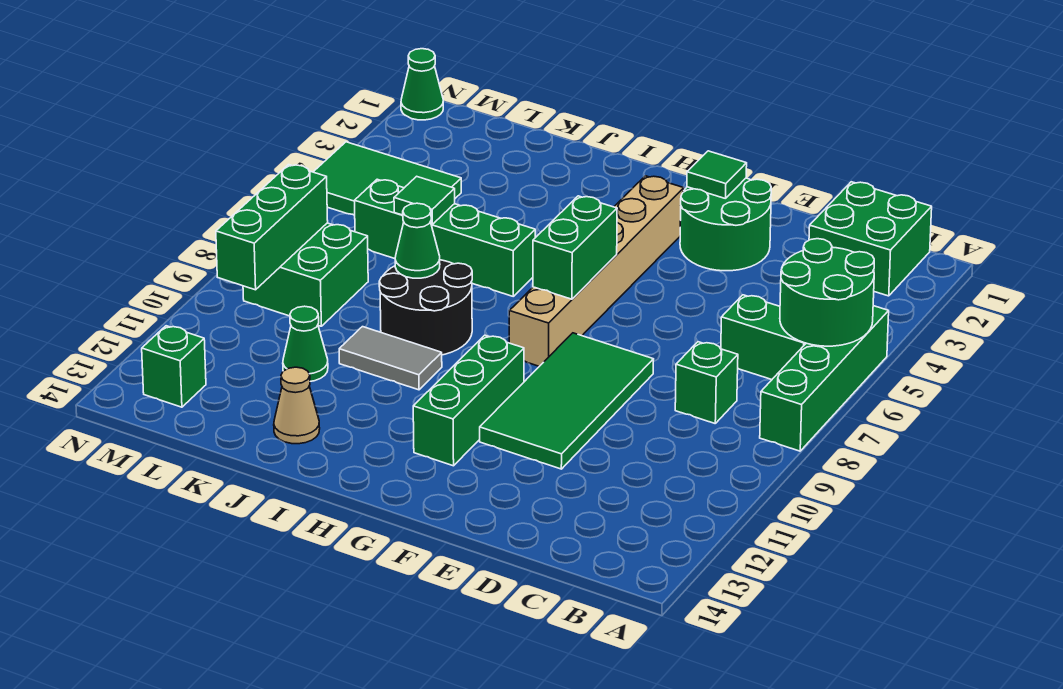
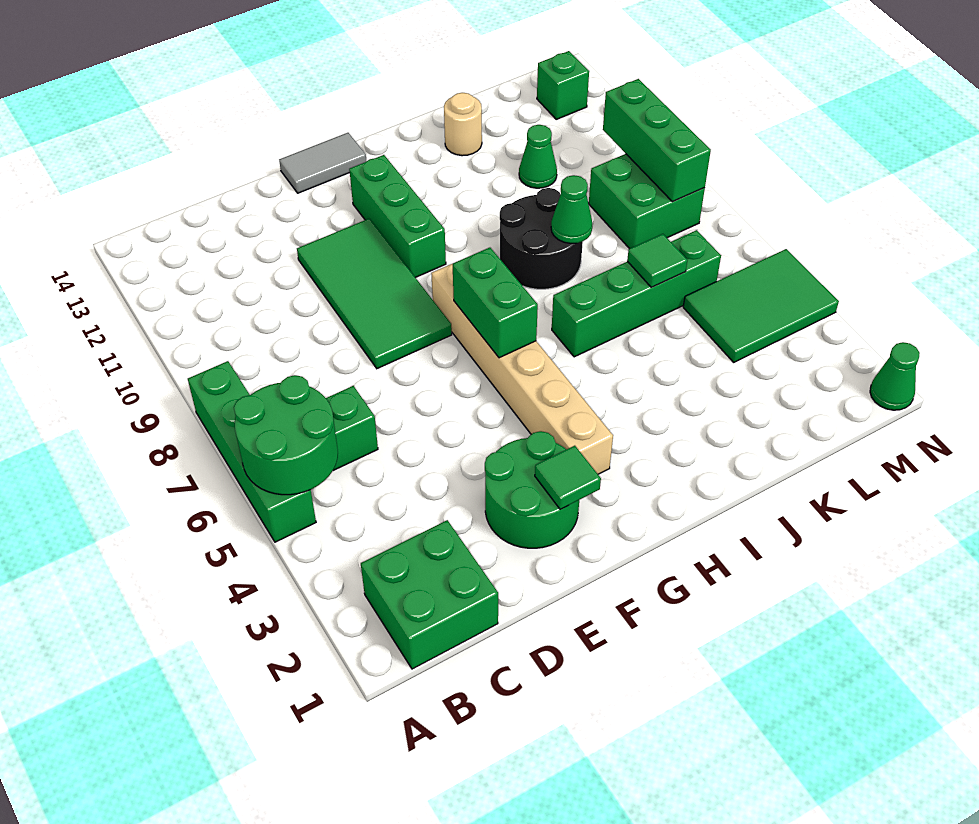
green brick C8 level 1 -> none
grey tile I10:J10 level 1 -> grey tile F14:G14 level 1
tan cone J13 level 1 -> tan round brick J13 level 1

